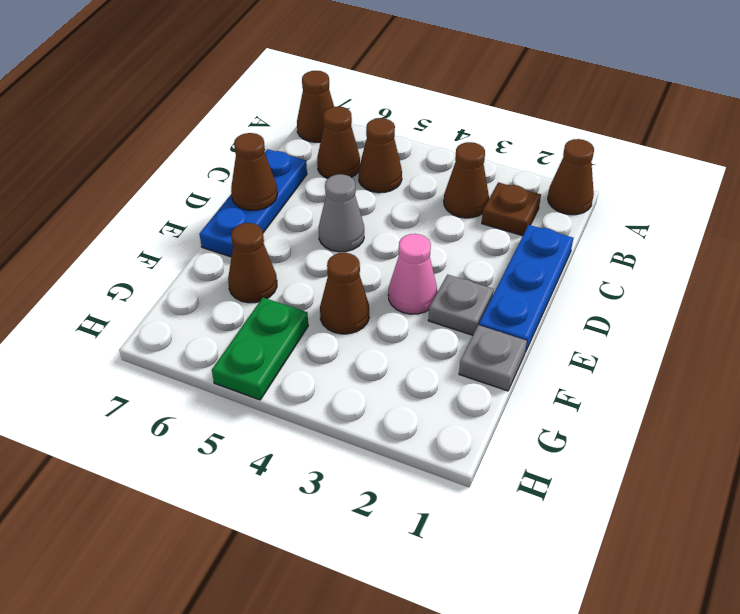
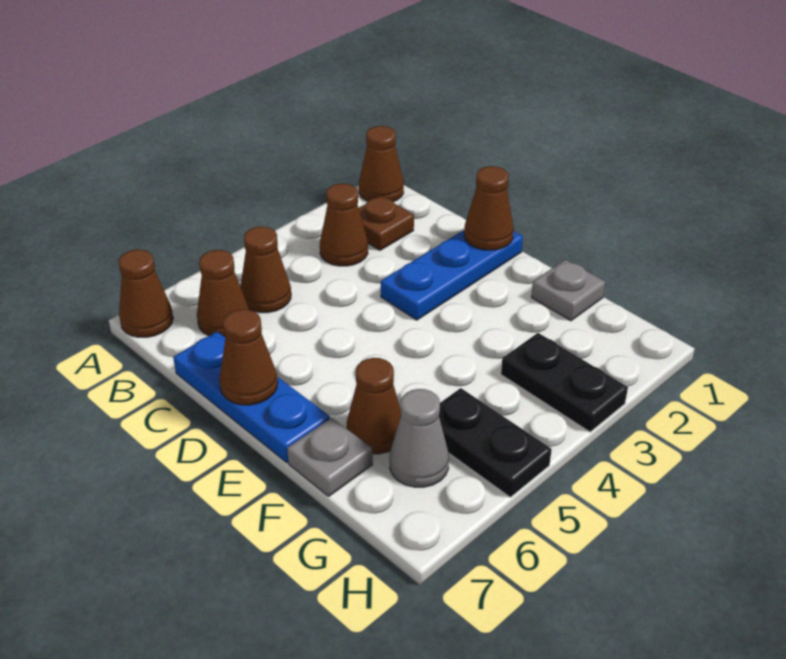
blue plate C1:E1 level 1 -> blue plate D1:D3 level 1
grey cone D5 level 1 -> grey cone G6 level 1
grey plate E2 level 1 -> grey plate F7 level 1
pink cone E3 level 1 -> none
brown cone F4 level 1 -> brown cone D1 level 2
none -> black plate G3:H3 level 1
green plate G5:H5 level 1 -> black plate G5:H5 level 1

